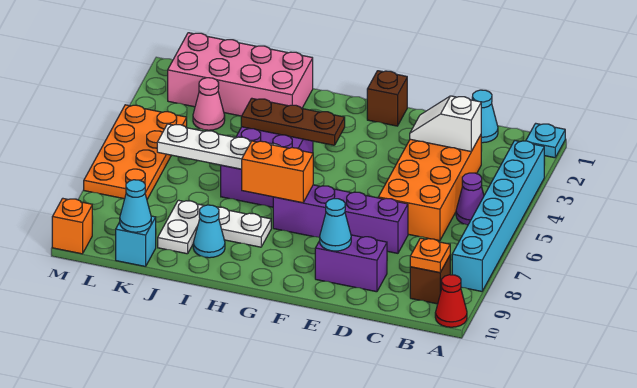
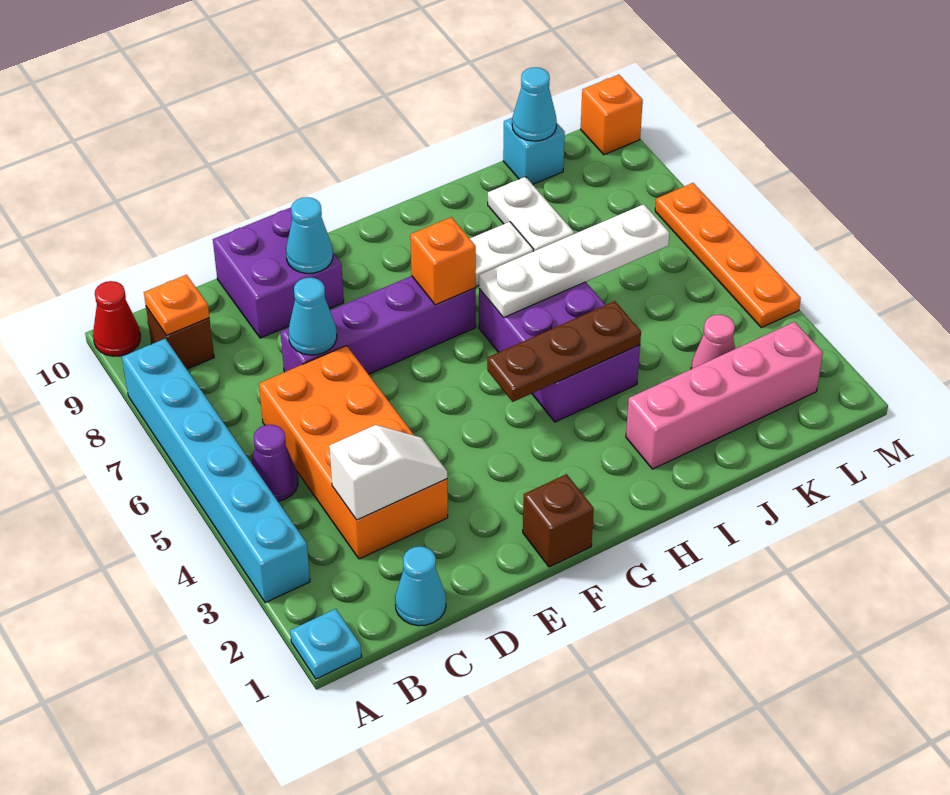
purple brick D9:E9 level 1 -> purple brick D9:E10 level 1
orange brick G7:H7 level 2 -> orange brick G7 level 2
pink brick I1:L2 level 1 -> pink brick I2:L2 level 1
cyan cone I9 level 1 -> cyan cone D7 level 2
orange plate L4:M7 level 1 -> orange plate M4:M7 level 1

